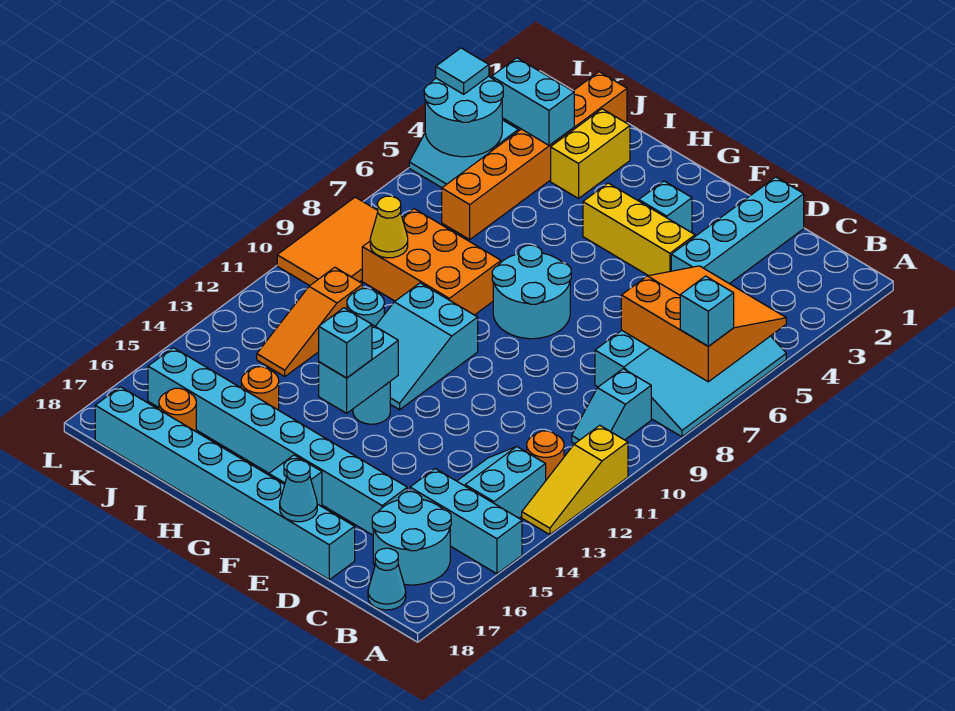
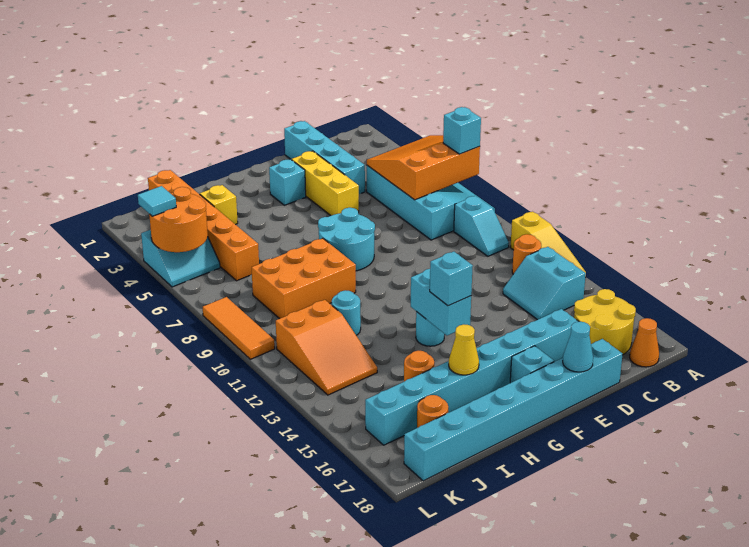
cyan brick A15:C15 level 1 -> none
cyan round brick B16:C17 level 1 -> yellow round brick B16:C17 level 1
cyan cone B18 level 1 -> orange cone B18 level 1
yellow brick E4:G4 level 1 -> yellow brick E3:E5 level 1
cyan slope G10:H12 level 1 top 10 -> none
yellow brick I2:I3 level 1 -> yellow brick I3 level 1
cyan brick J3:K3 level 2 -> none
yellow cone J9 level 2 -> yellow cone H16 level 2
orange slope J11:J13 level 1 top 11 -> orange slope J11:K13 level 1 top 11
cyan round brick K4:L5 level 2 -> orange round brick K4:L5 level 2
orange tile K8:L10 level 1 -> orange tile L8:L10 level 1

